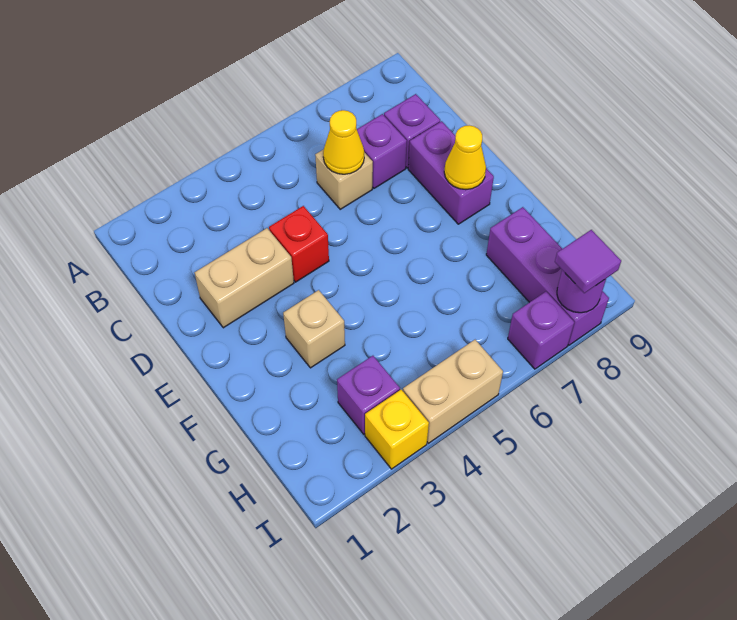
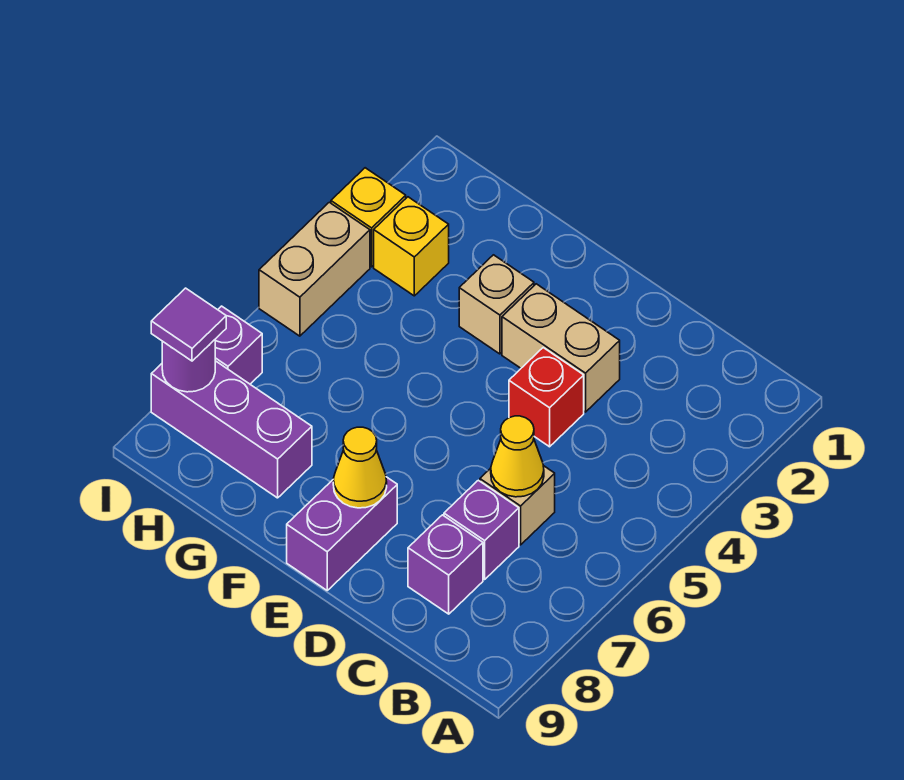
tan brick D2:D3 level 1 -> tan brick D3:E3 level 1
purple brick D8:E8 level 1 -> purple brick E8:E9 level 1
purple brick H3 level 1 -> yellow brick H3 level 1

